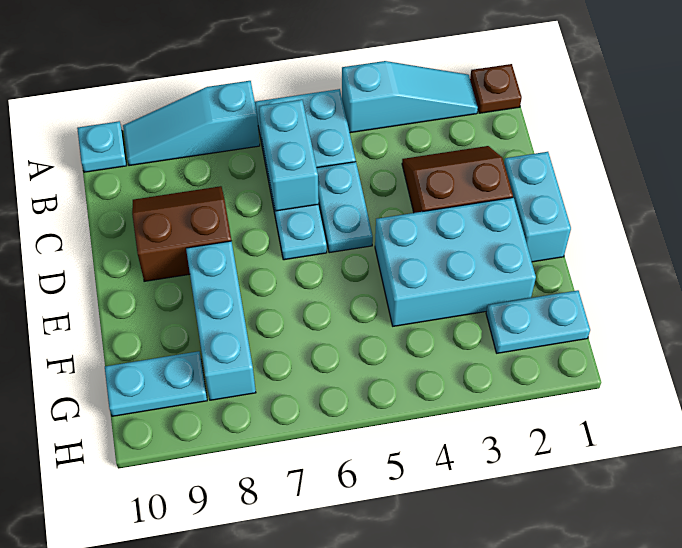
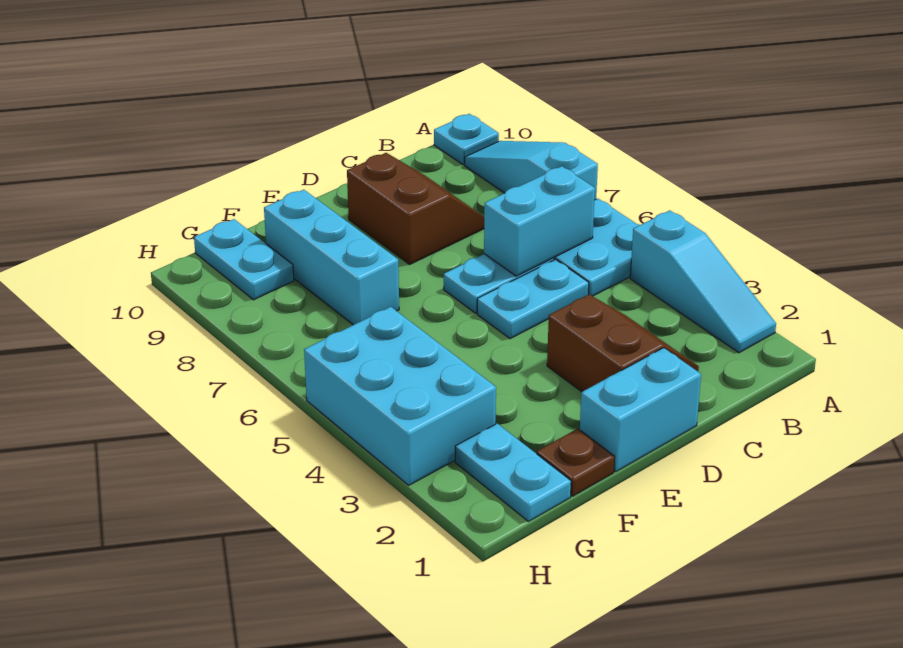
brown plate A1 level 1 -> brown plate F1 level 1
cyan brick E2:F4 level 1 -> cyan brick G3:H5 level 1
cyan brick E8:G8 level 1 -> cyan brick F7:F9 level 1

